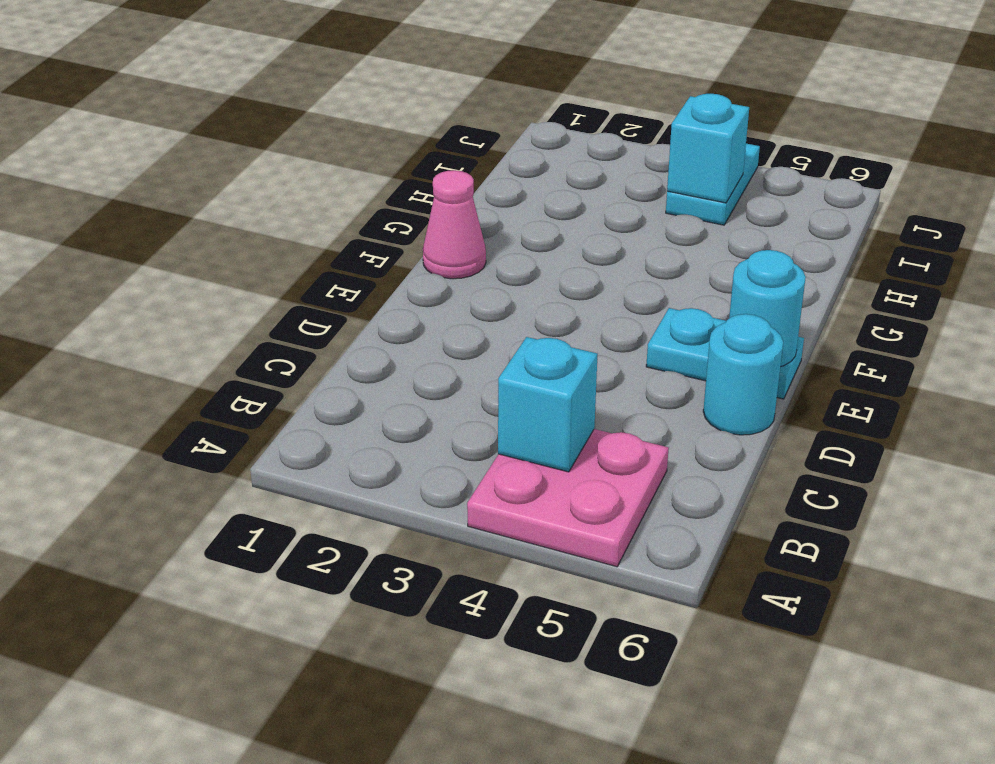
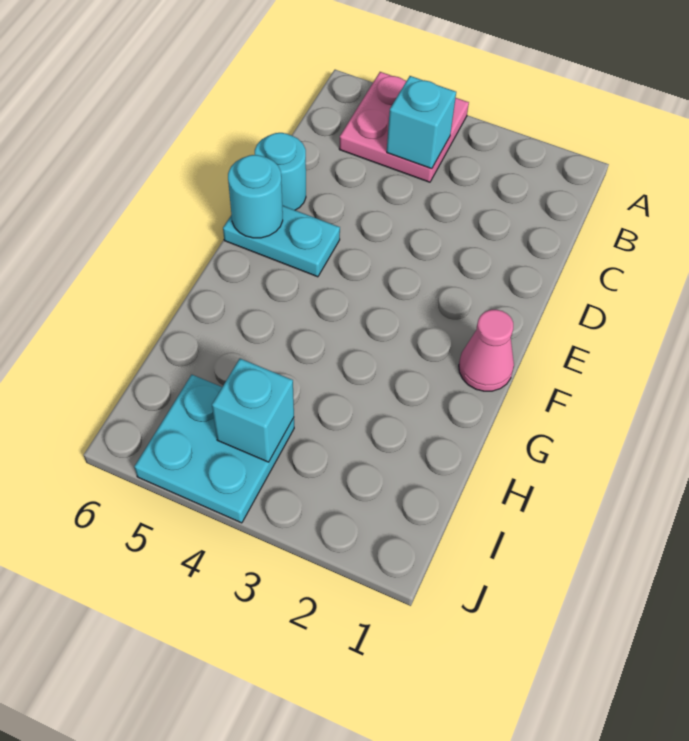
cyan plate I4:J4 level 1 -> cyan plate I4:J5 level 1

